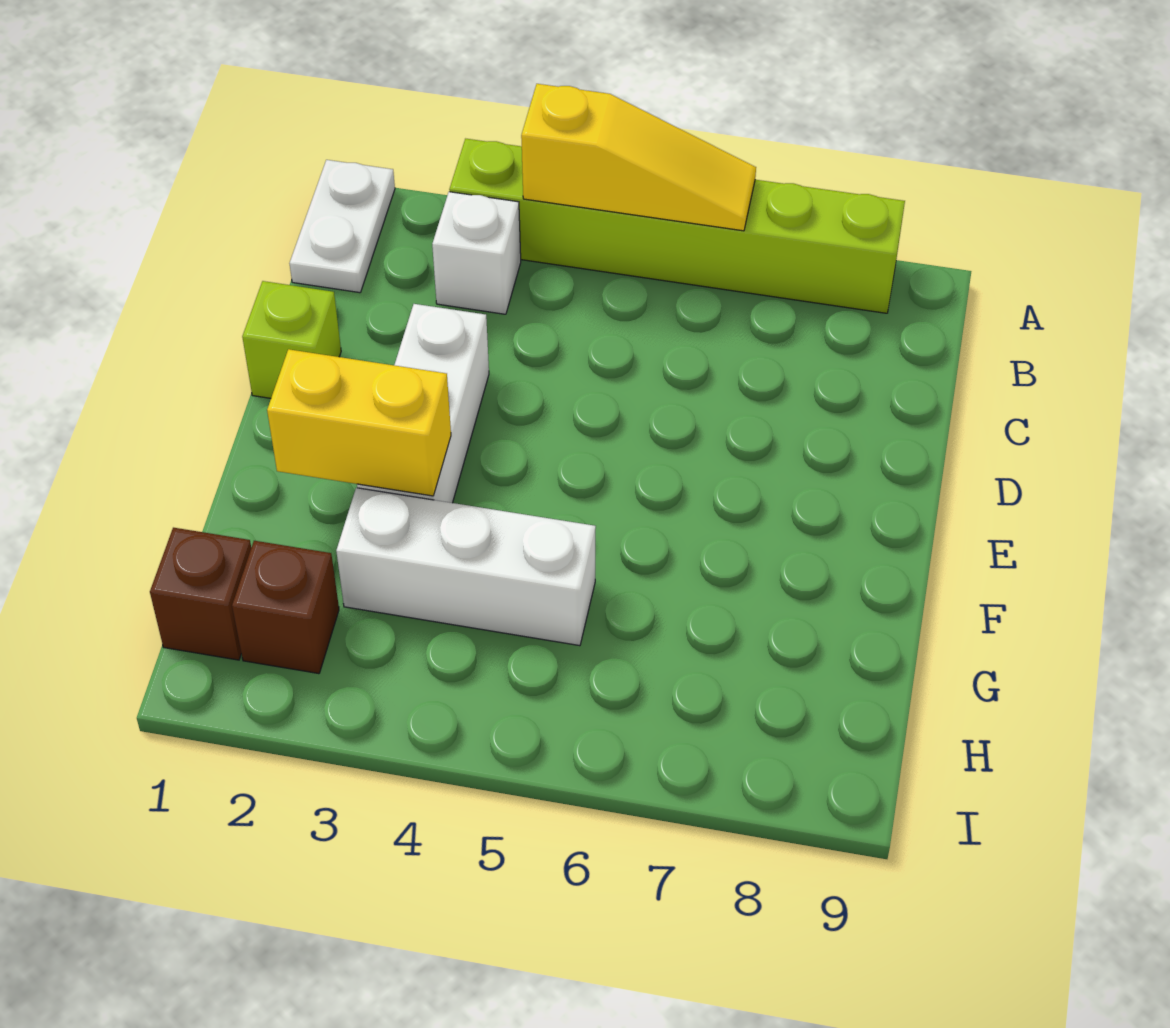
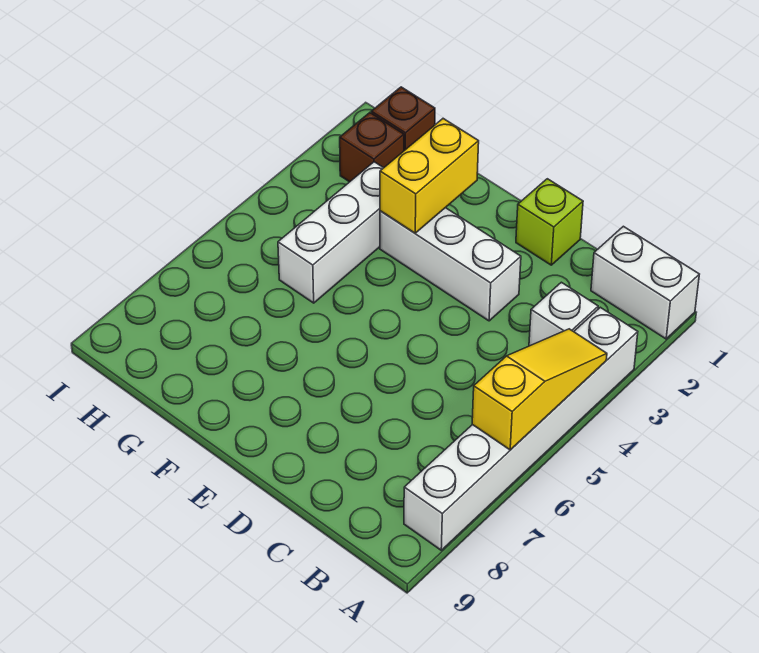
white plate A1:B1 level 1 -> white brick A1:B1 level 1
lime brick A3:A8 level 1 -> white brick A3:A8 level 1
yellow slope A4:A6 level 2 top 4 -> yellow slope A4:A6 level 2 top 6

